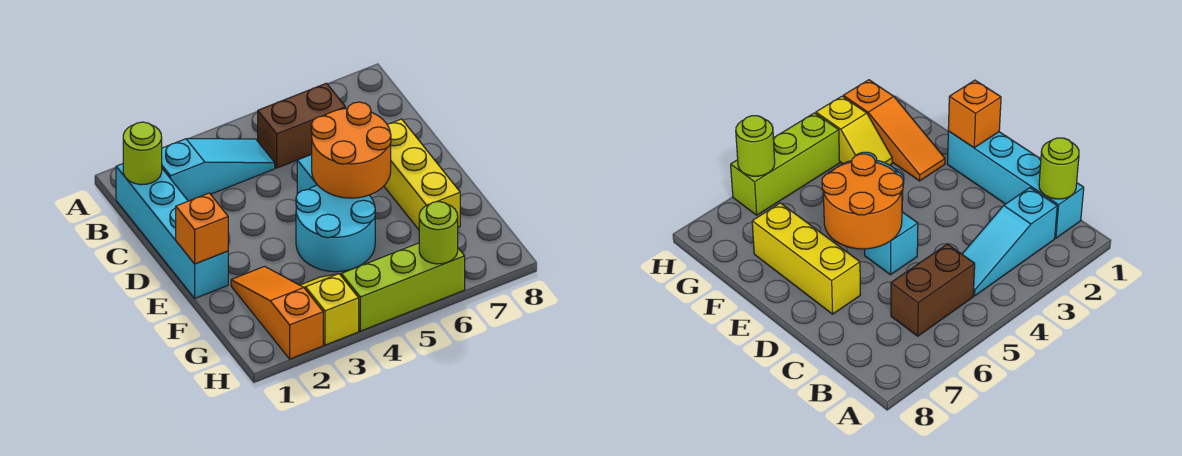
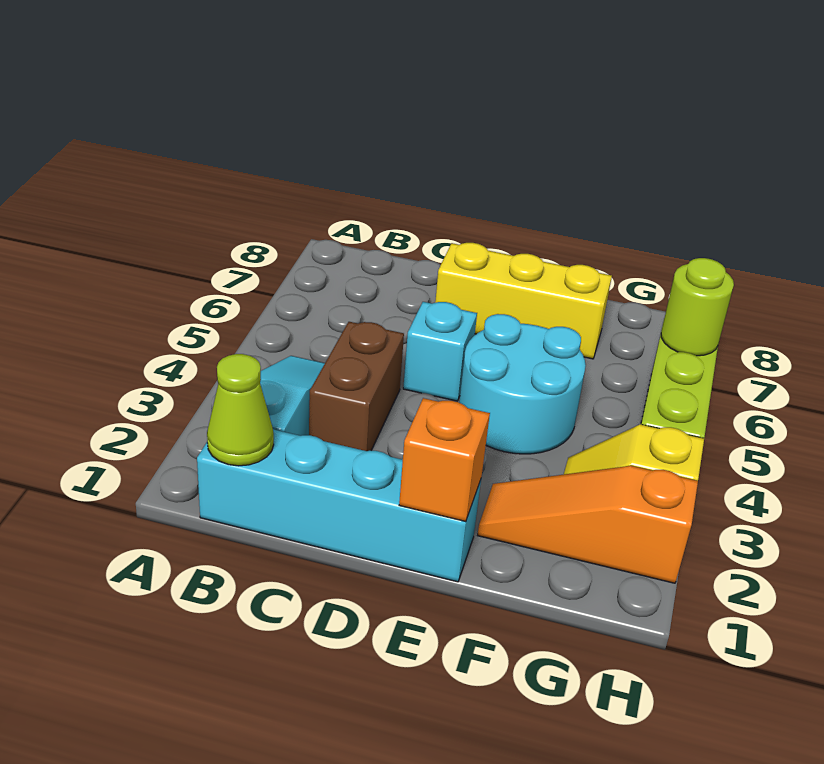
lime round brick B1 level 2 -> lime cone B1 level 2
brown brick B5:B6 level 1 -> brown brick C3:C4 level 1
orange round brick D5:E6 level 2 -> none

